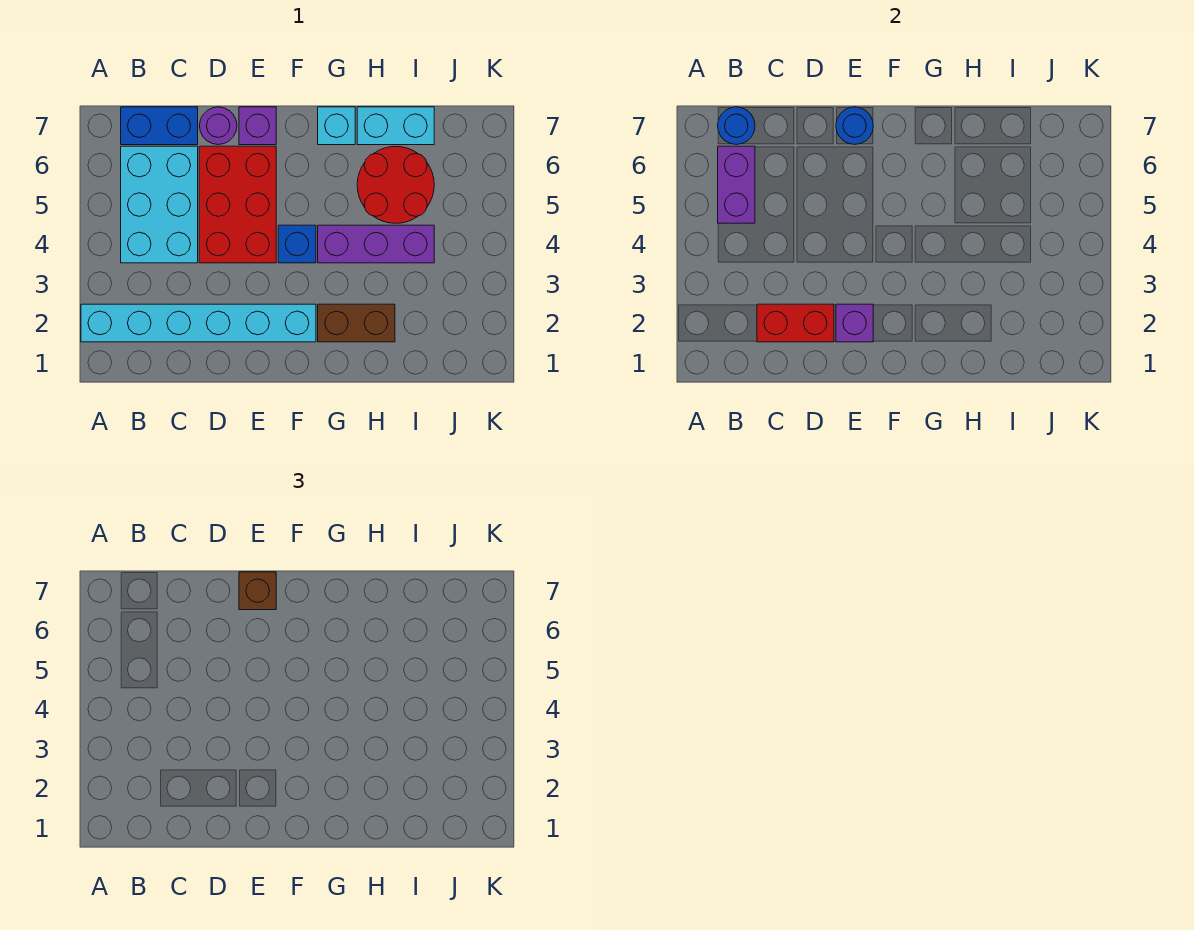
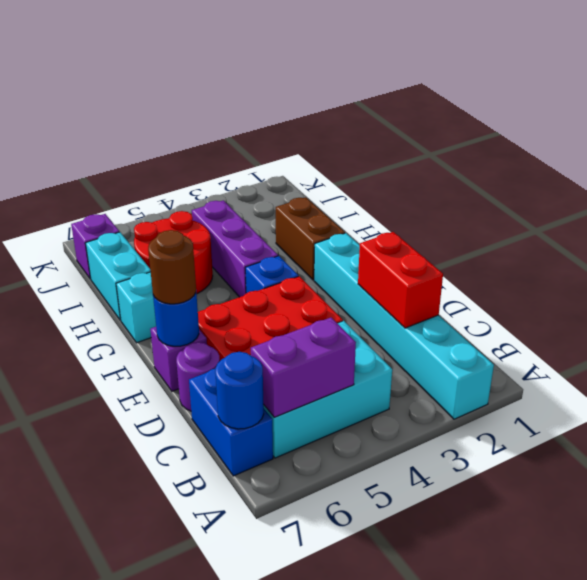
purple brick E2 level 2 -> purple brick J7 level 1
brown brick E7 level 3 -> brown round brick E7 level 3

